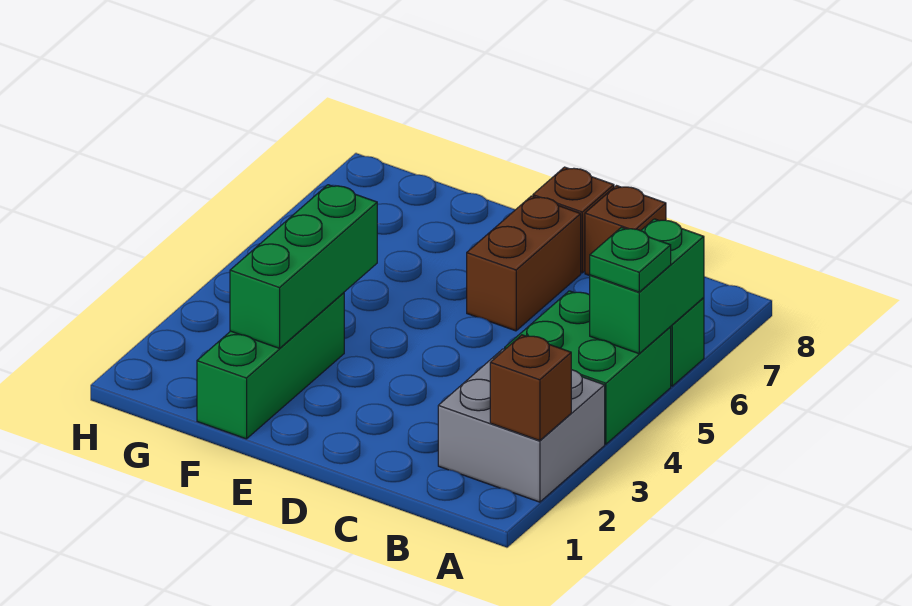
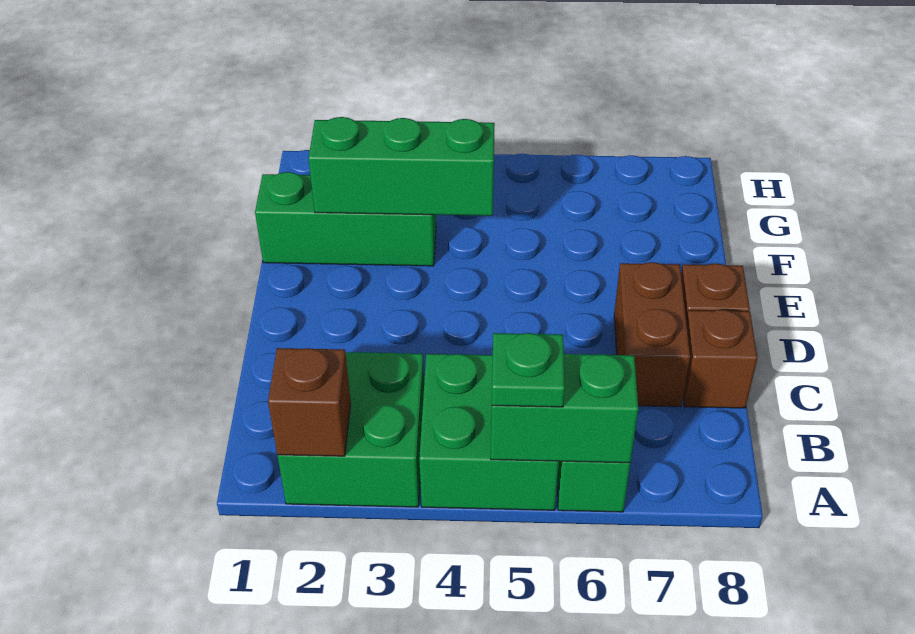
grey brick A2:B3 level 1 -> green brick A2:B3 level 1
brown brick D6:D7 level 1 -> brown brick C7:D7 level 1

